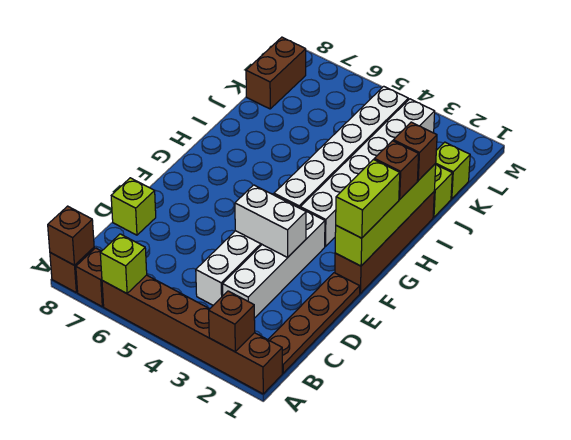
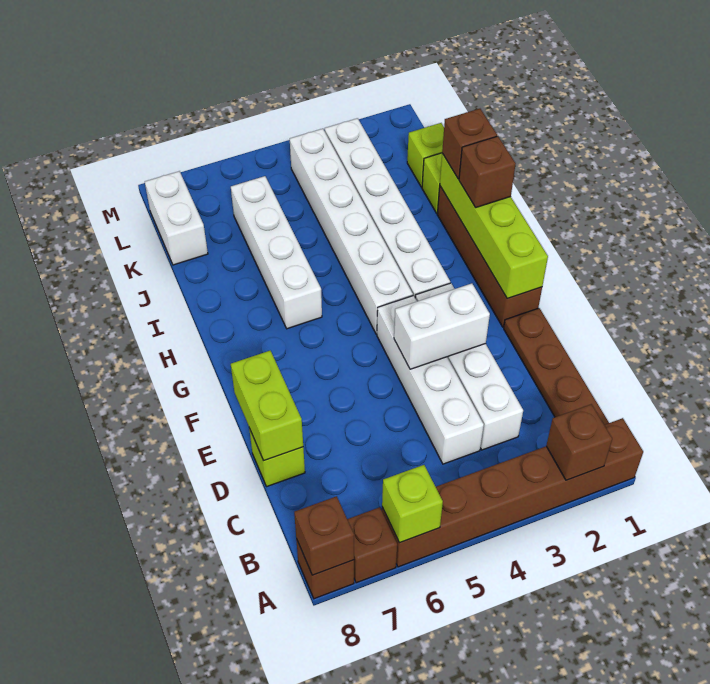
lime brick F1:G1 level 3 -> lime brick D8:E8 level 2
none -> white brick H6:K6 level 1
brown brick K8:L8 level 1 -> white brick K8:L8 level 1

